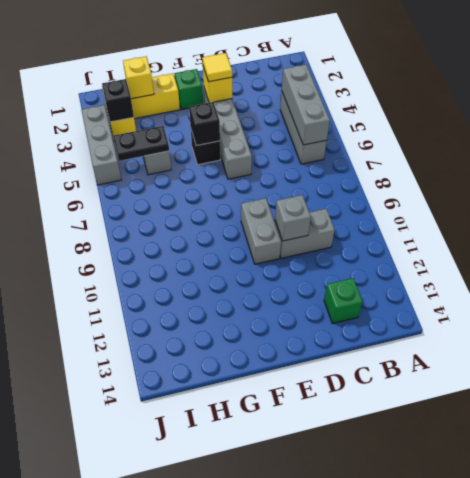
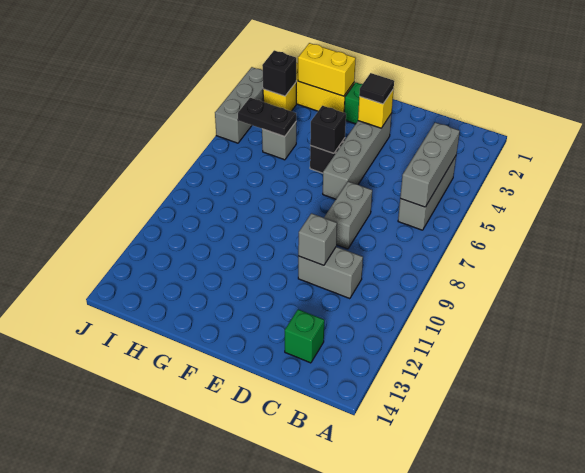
yellow tile E3 level 3 -> black tile E3 level 3
grey brick E9:E10 level 1 -> grey brick D7:D8 level 1
yellow brick H2 level 2 -> yellow brick G2:H2 level 2

